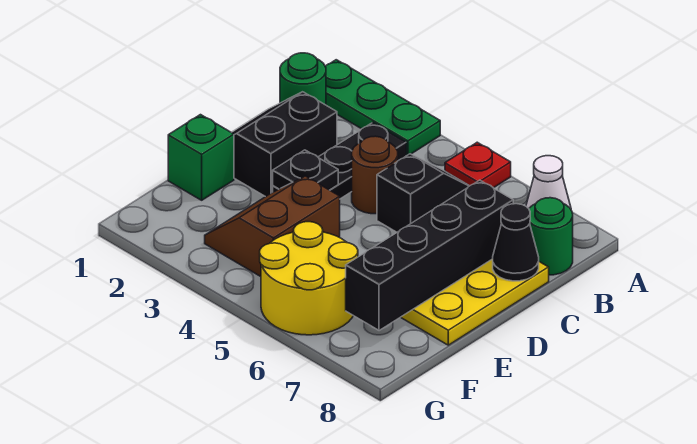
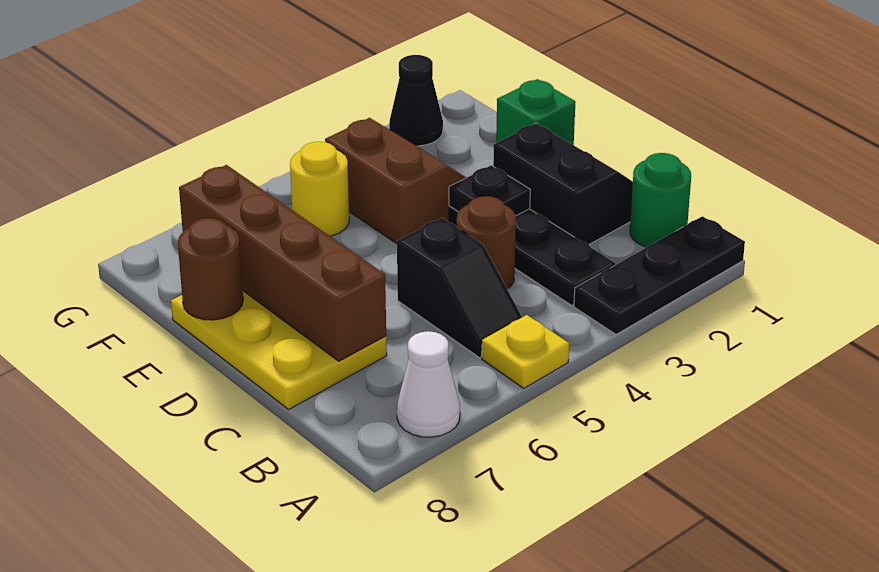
green plate A1:A3 level 1 -> black plate A1:A3 level 1
red plate A5 level 1 -> yellow plate A5 level 1
green round brick B8 level 1 -> none
black brick C7:F7 level 2 -> brown brick C7:F7 level 2
black cone C8 level 2 -> black cone G2 level 1
none -> brown round brick E8 level 2
yellow round brick F5:G6 level 1 -> yellow round brick F5 level 1

